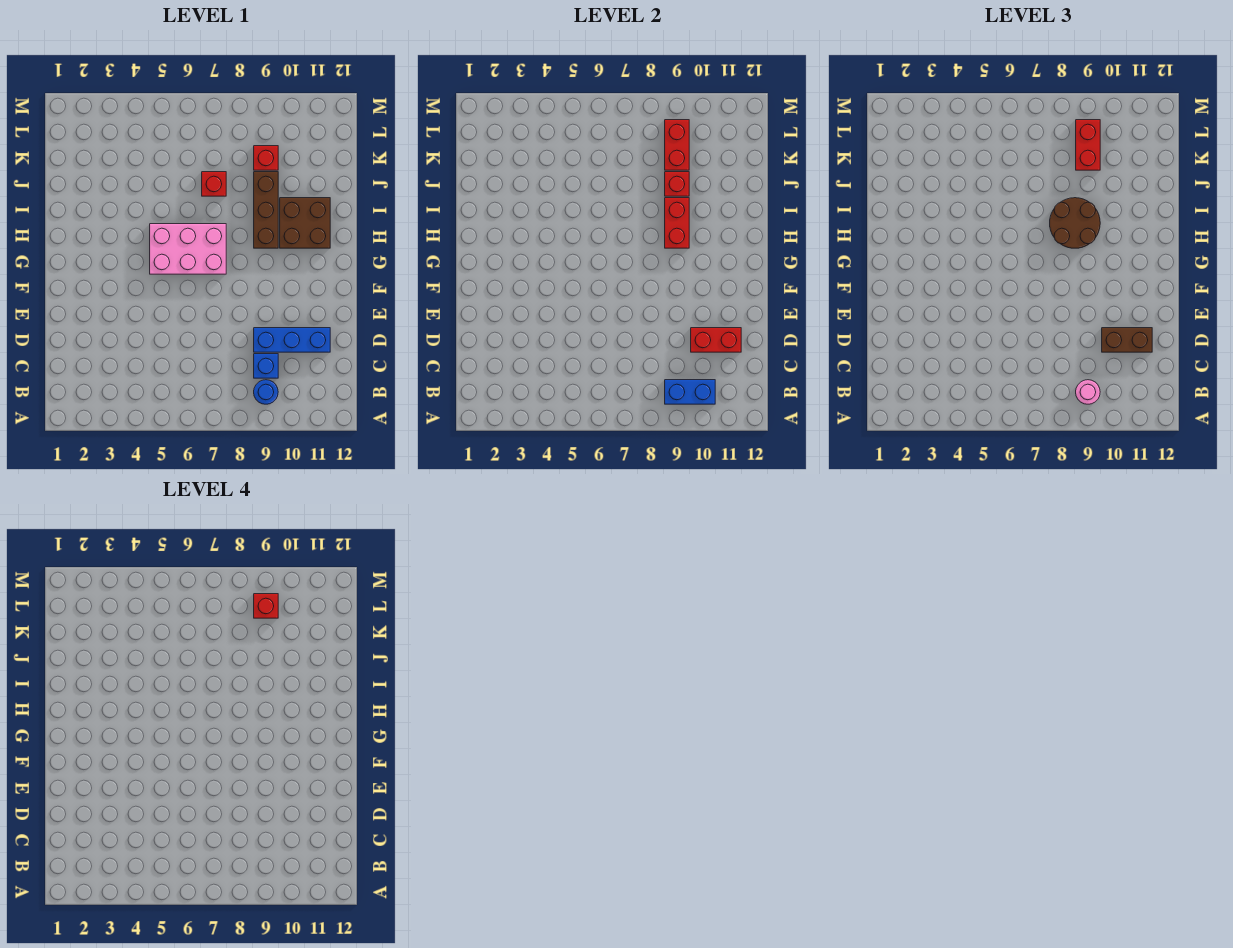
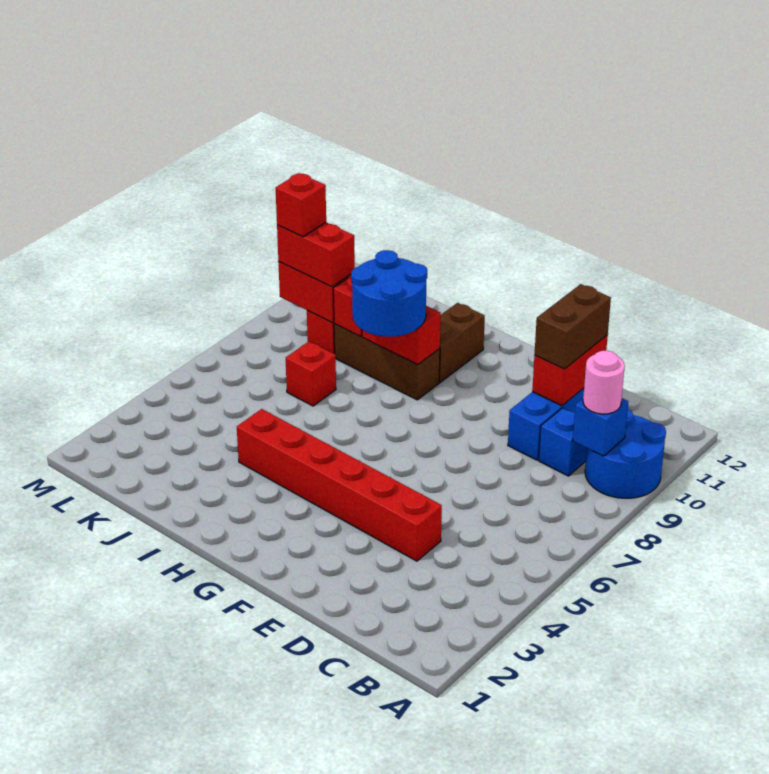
blue round brick B9 level 1 -> blue round brick A9:B10 level 1
blue brick B9:B10 level 2 -> blue brick B9 level 2
none -> red brick D4:I4 level 1
pink brick G5:H7 level 1 -> none
brown round brick H8:I9 level 3 -> blue round brick H8:I9 level 3
brown brick H10:I11 level 1 -> brown brick H10:H11 level 1

